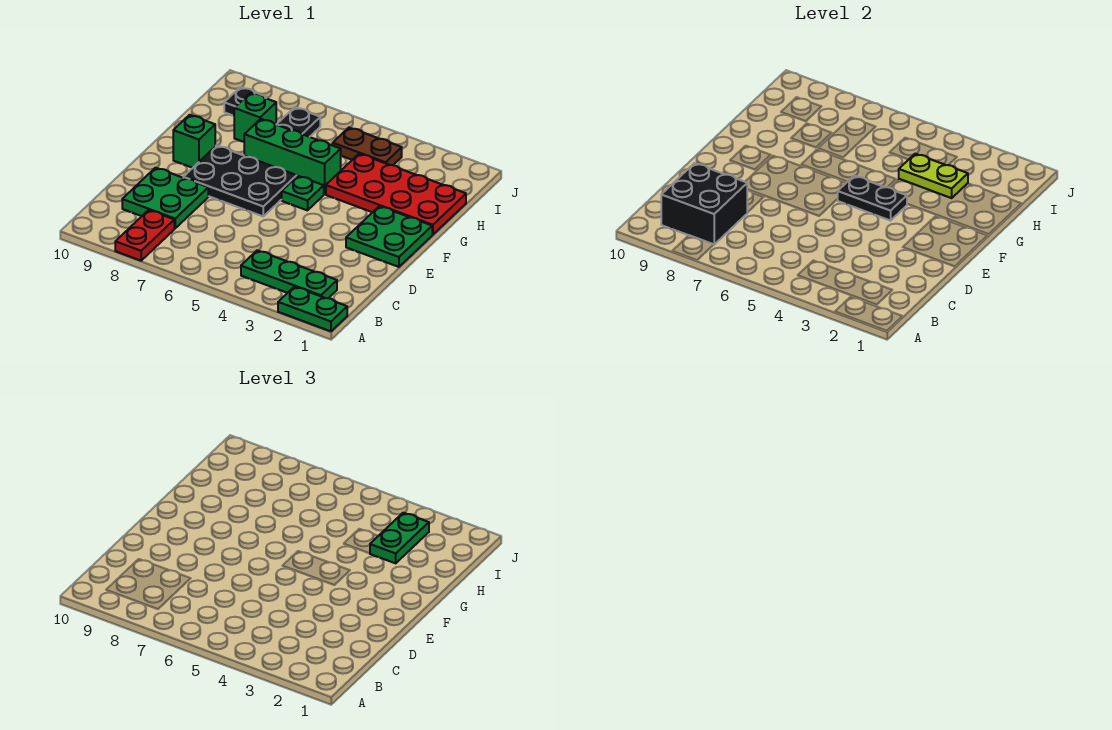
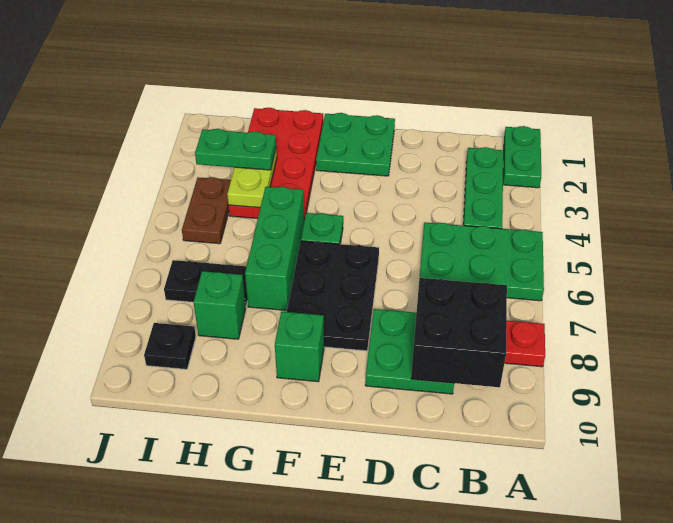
none -> green plate A5:C6 level 1
black plate F4:F5 level 2 -> none

